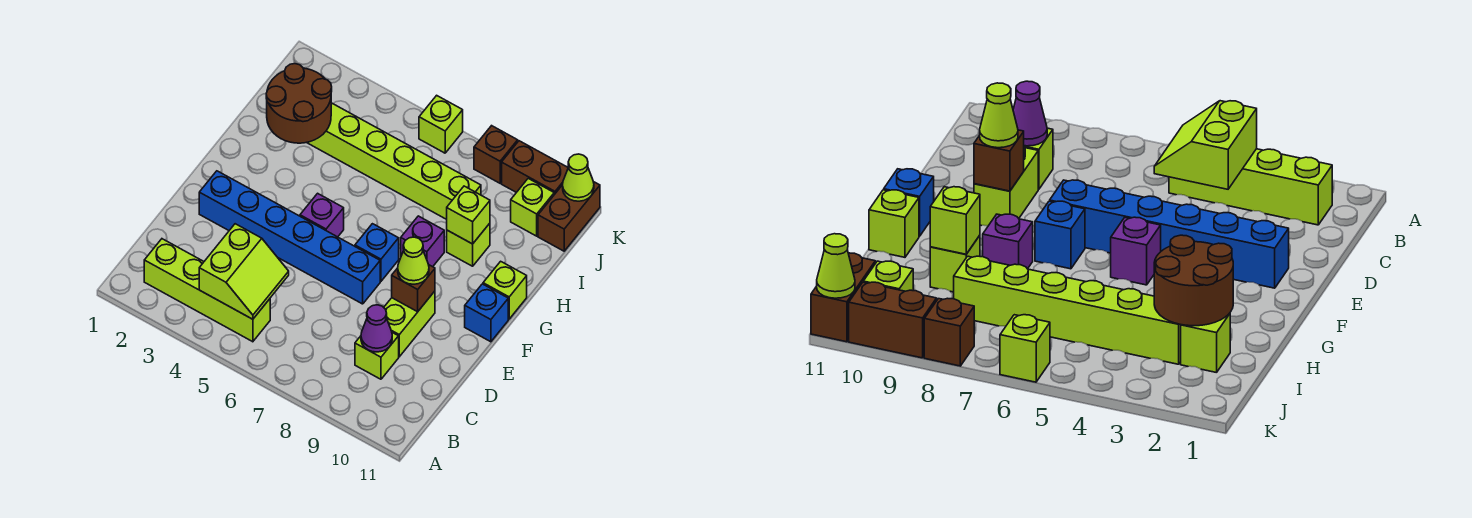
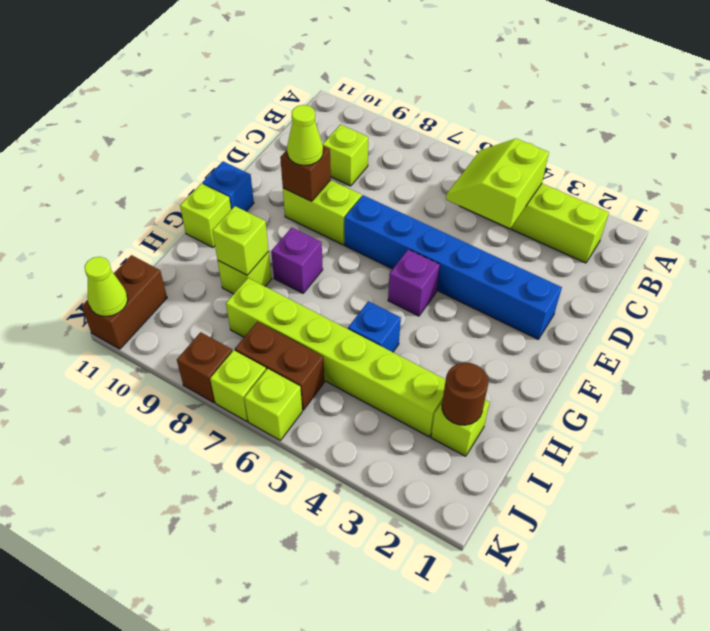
purple cone C9 level 2 -> none
lime brick D9:E9 level 1 -> lime brick E8:E9 level 1
blue brick F7 level 1 -> blue brick H5 level 1
brown round brick H2:I3 level 2 -> brown round brick I2 level 2
lime brick J10 level 1 -> lime brick K7 level 1
brown brick K9:K10 level 1 -> brown brick J6:J7 level 1

